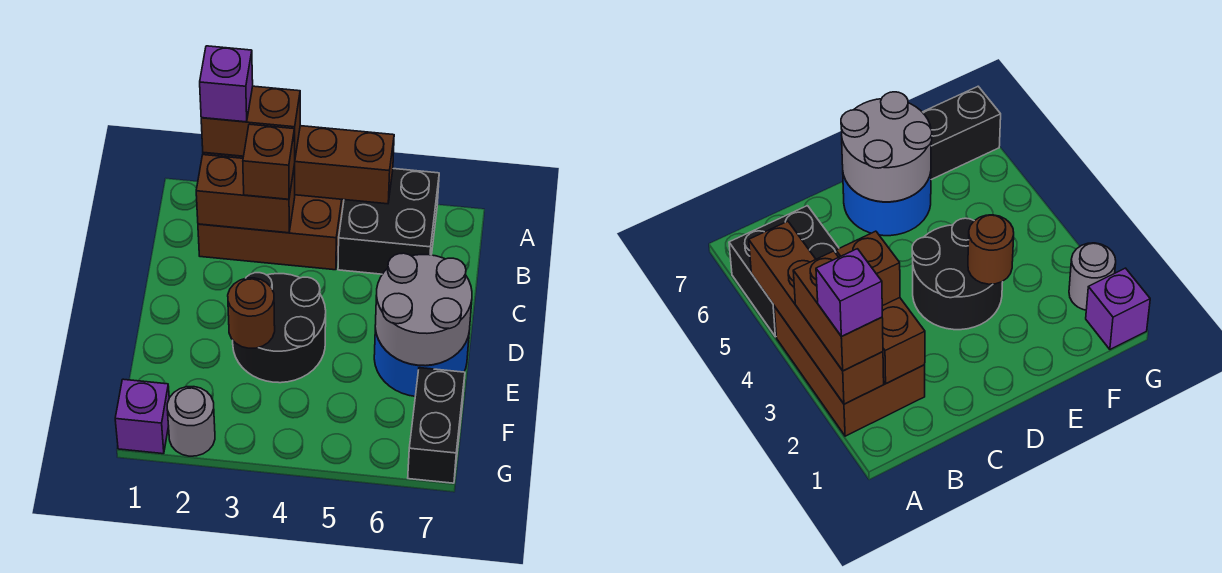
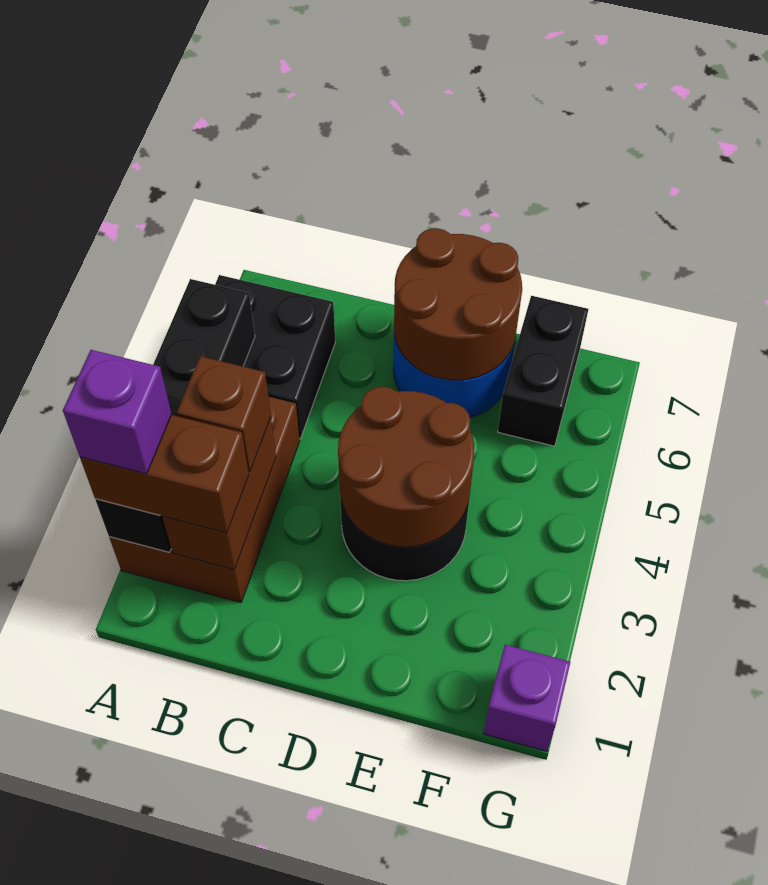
brown brick A2:A5 level 2 -> black brick A2:A5 level 2
brown brick A2:A3 level 3 -> brown brick A2:B2 level 3
grey round brick D6:E7 level 2 -> brown round brick D6:E7 level 2
brown round brick E3 level 2 -> brown round brick D3:E4 level 2
black brick F7:G7 level 1 -> black brick F6:F7 level 1
grey round brick G2 level 1 -> none

